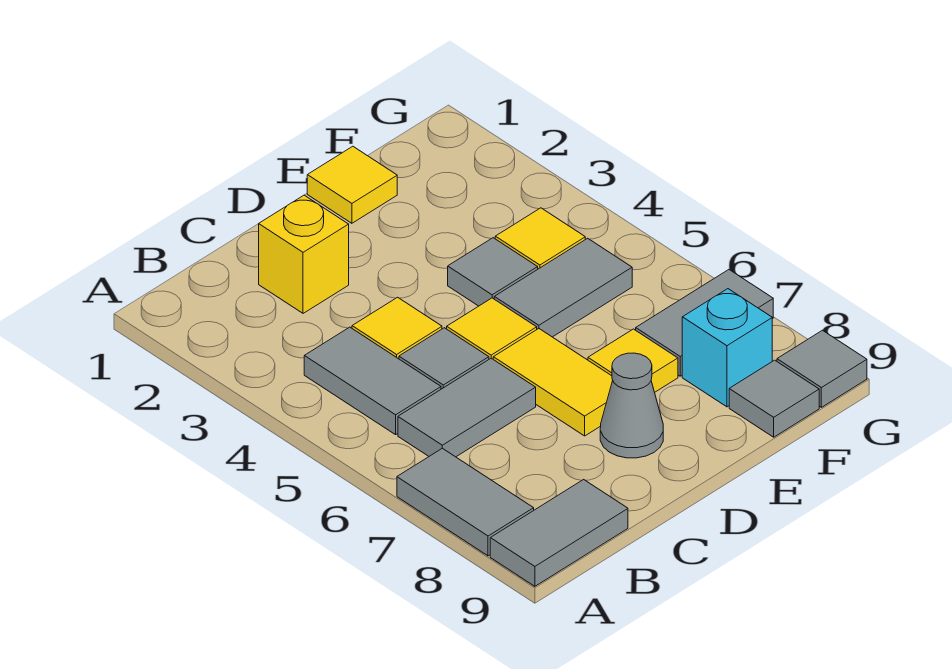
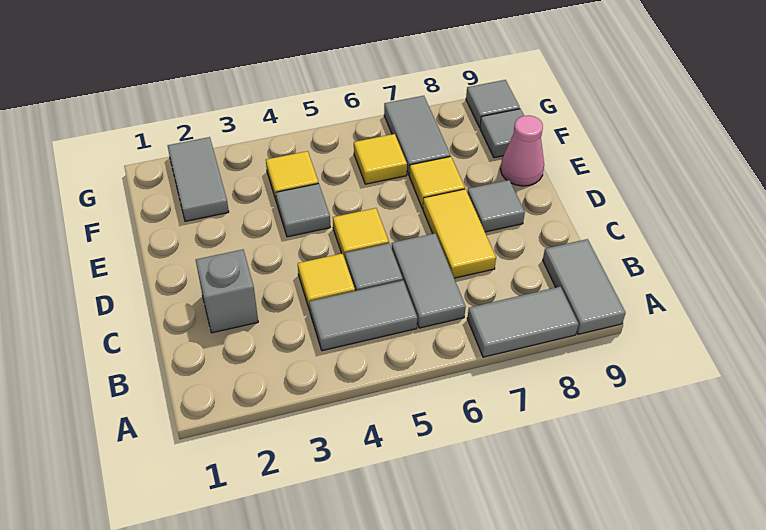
yellow brick C2 level 1 -> grey brick C2 level 1
yellow tile D6:D7 level 1 -> yellow tile C7:D7 level 1
grey cone D8 level 1 -> grey tile D8 level 1
yellow tile E1 level 1 -> yellow tile F6 level 1
grey tile E5:F5 level 1 -> grey tile F2:G2 level 1
none -> pink cone E9 level 1
cyan brick F8 level 1 -> none

